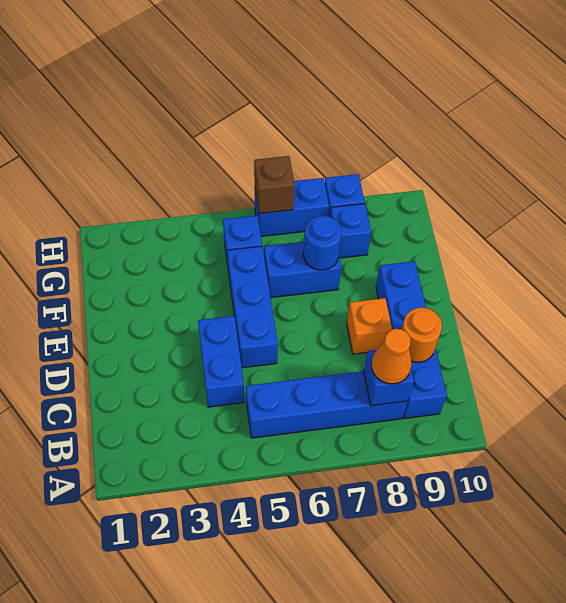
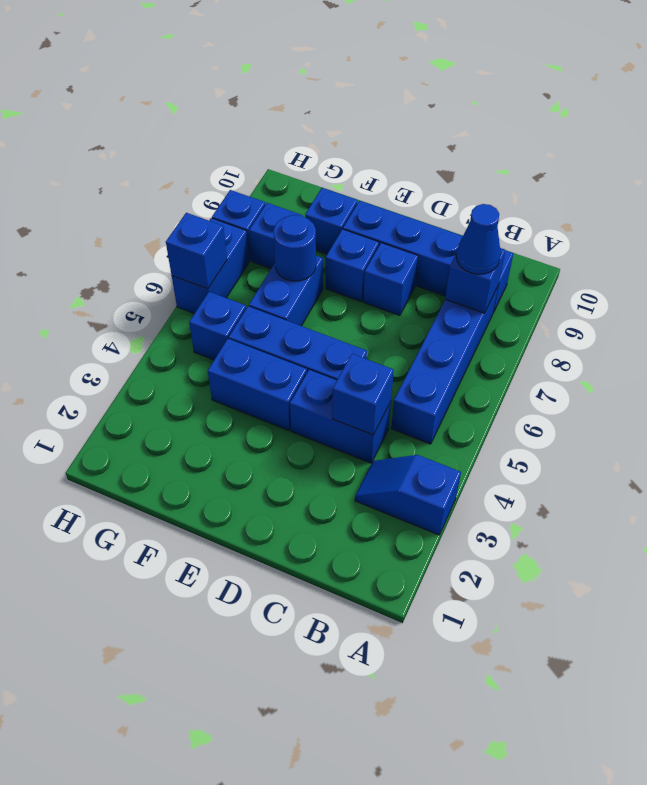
none -> blue slope A3:B3 level 1 top A
orange cone B8 level 3 -> blue cone B8 level 3
none -> blue brick C4 level 2
orange round brick C9 level 2 -> none
orange brick D8 level 1 -> blue brick D8 level 1
none -> blue brick E4:F4 level 1
none -> blue brick E8 level 1
none -> blue brick F9 level 1
brown brick H6 level 2 -> blue brick H6 level 2

